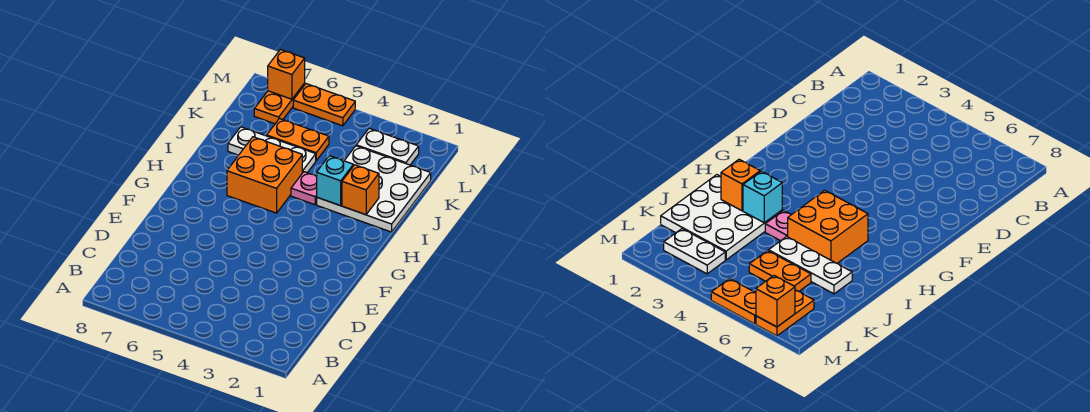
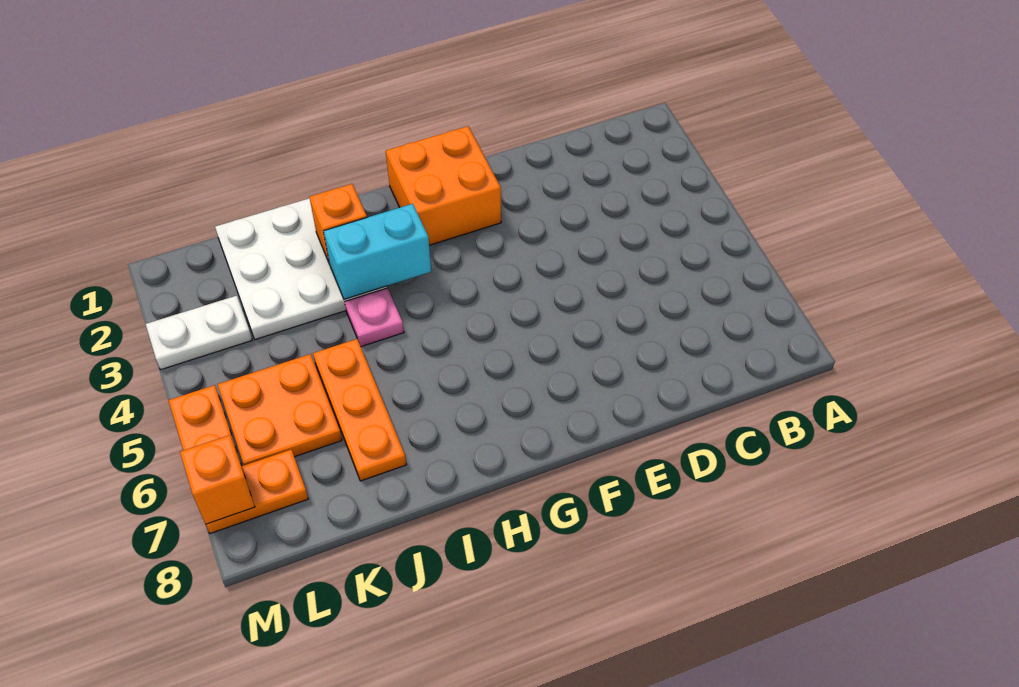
orange brick H5:I6 level 1 -> orange brick F1:G2 level 1
cyan brick I3 level 2 -> cyan brick H3:I3 level 2
white plate J5:J7 level 1 -> orange plate J5:J7 level 1
orange plate K5:K6 level 1 -> orange plate K5:L6 level 1
white plate L2:L3 level 1 -> white plate L3:M3 level 1

